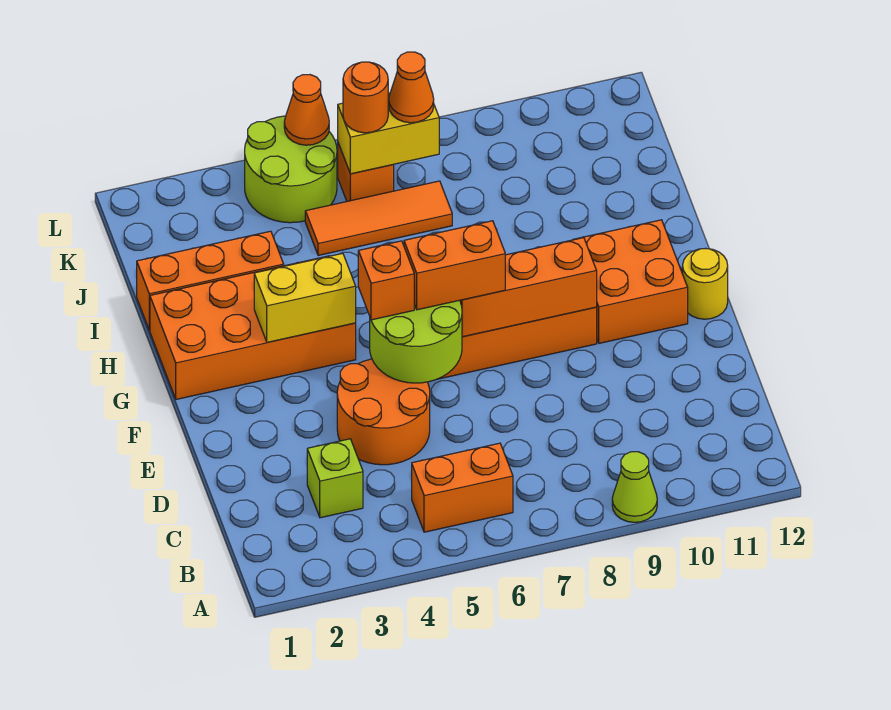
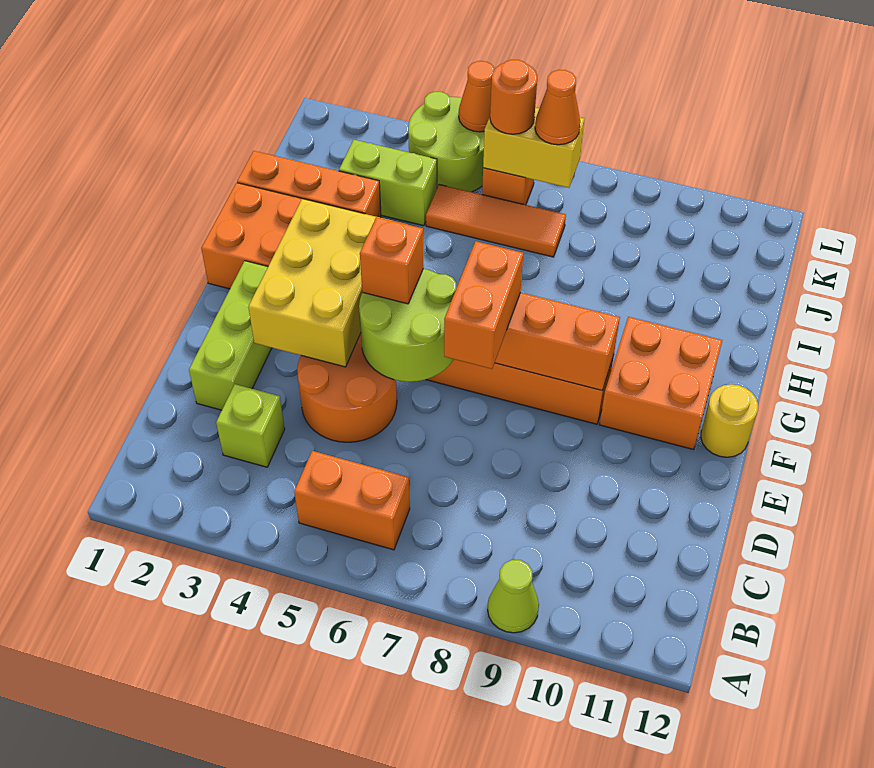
none -> lime brick D2:F2 level 1
orange brick F6:F7 level 3 -> orange brick E7:F7 level 3
yellow brick G3:G4 level 2 -> yellow brick E3:G4 level 2
none -> lime brick J3:J4 level 1

